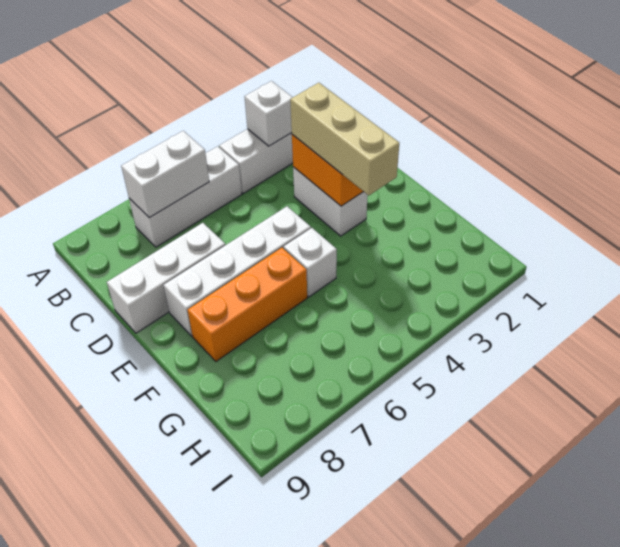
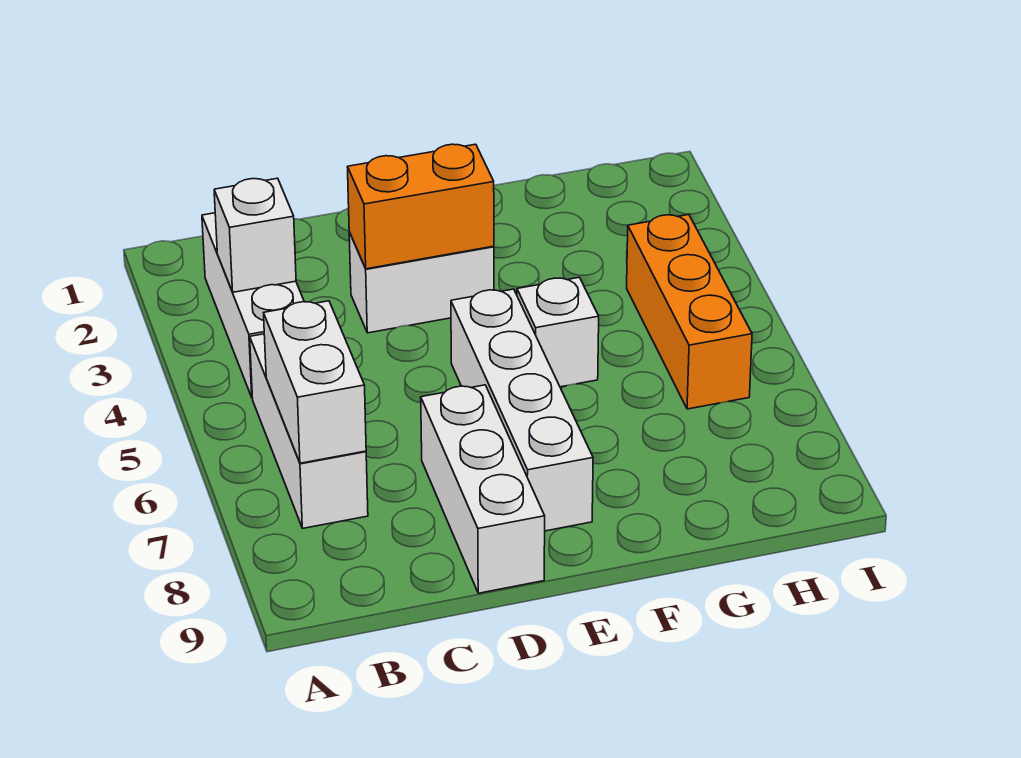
tan brick D3:F3 level 3 -> none
orange brick F6:F8 level 1 -> orange brick H4:H6 level 1

